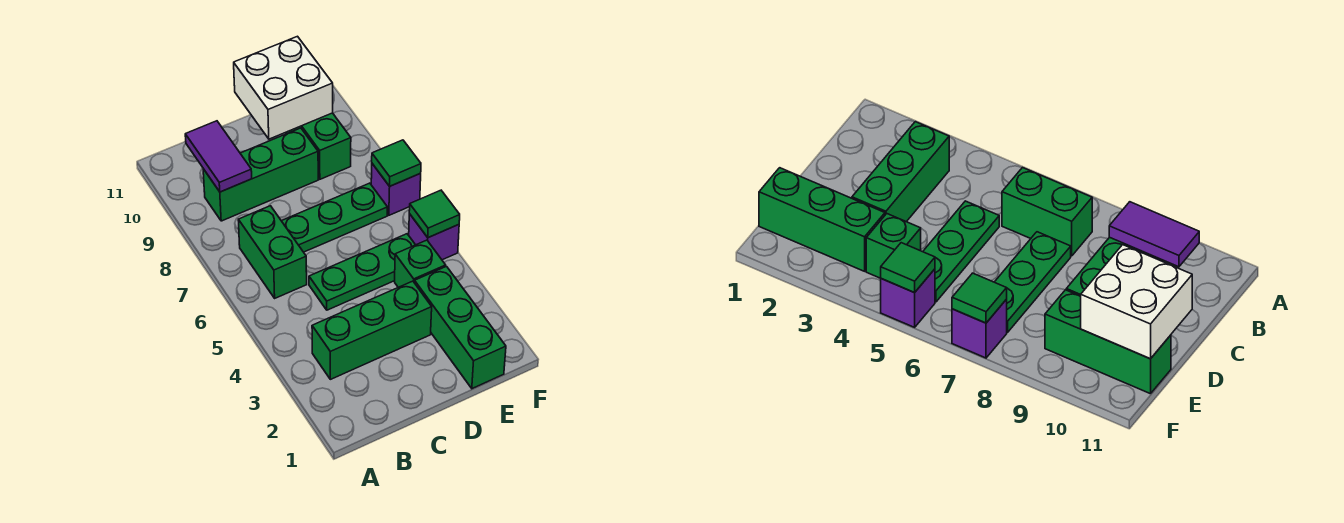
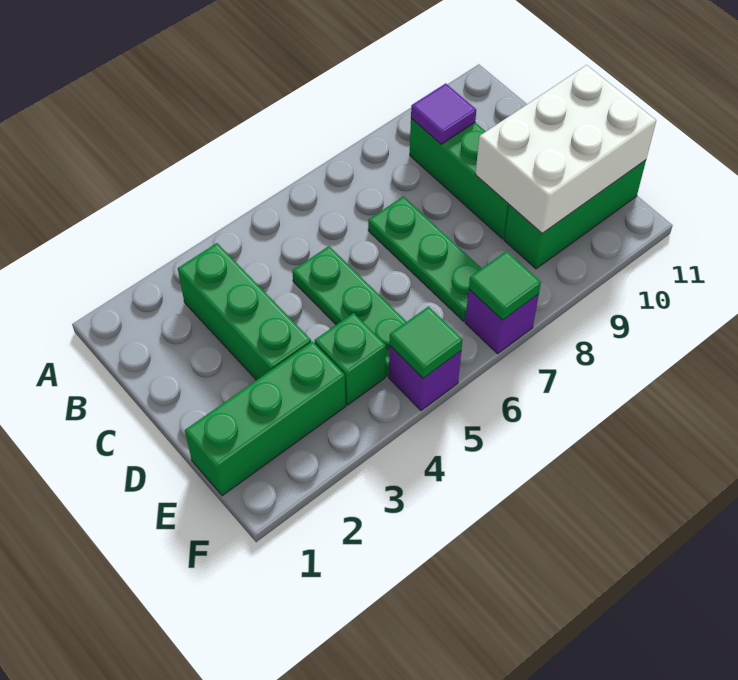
green brick B6:B7 level 1 -> none
purple tile B9:B10 level 2 -> purple tile B9 level 2
white brick D10:E11 level 2 -> white brick D9:E11 level 2

